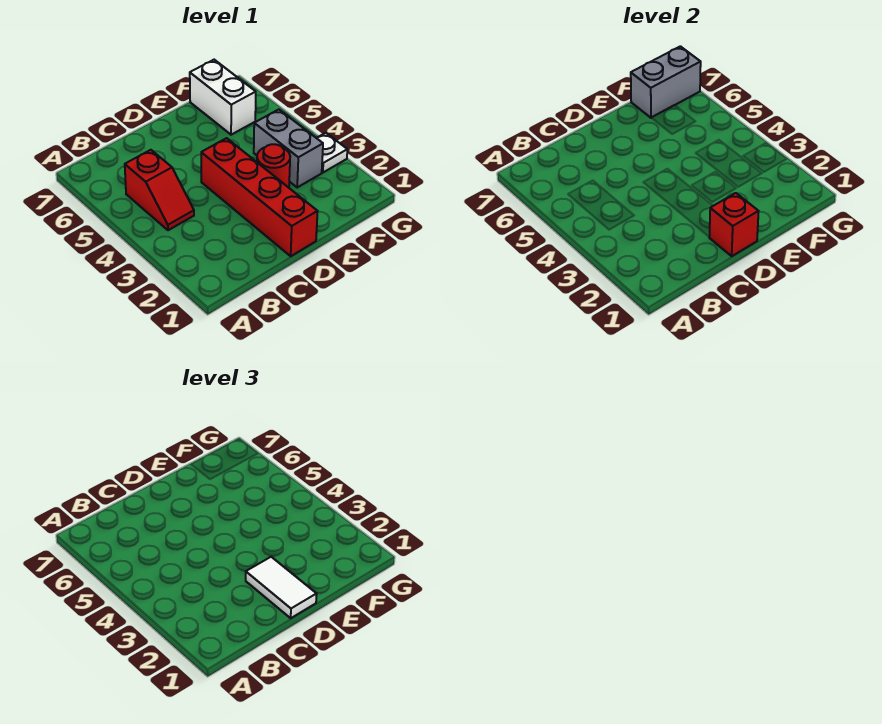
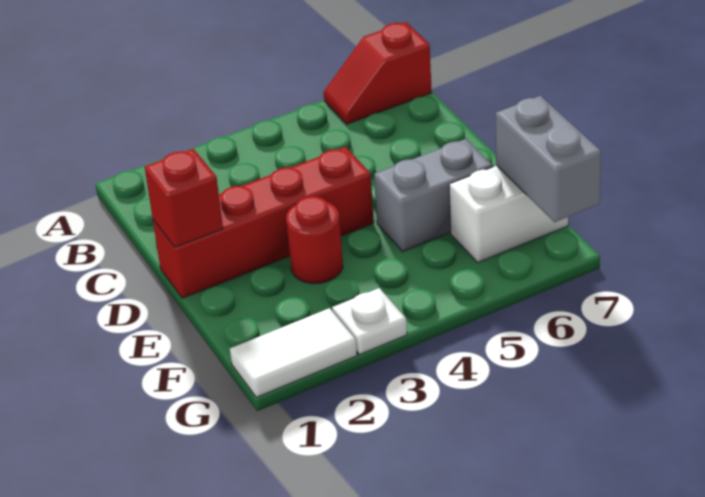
red slope B4:B5 level 1 top 5 -> red slope A6:A7 level 1 top 7
white tile D1:D2 level 3 -> white tile G1:G2 level 1
grey brick F3:F4 level 1 -> grey brick E5:E6 level 1

